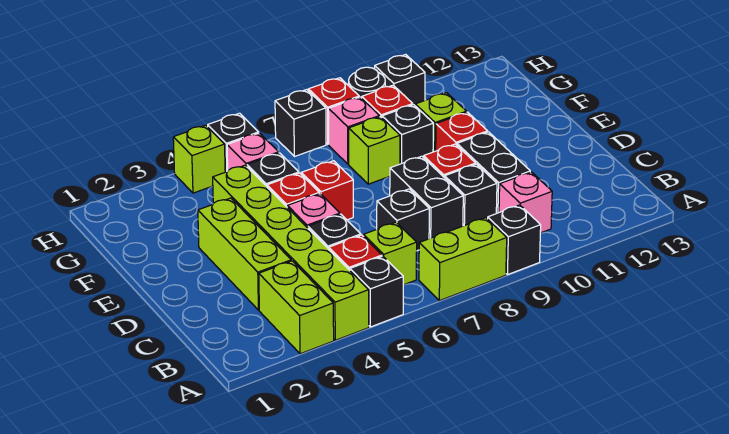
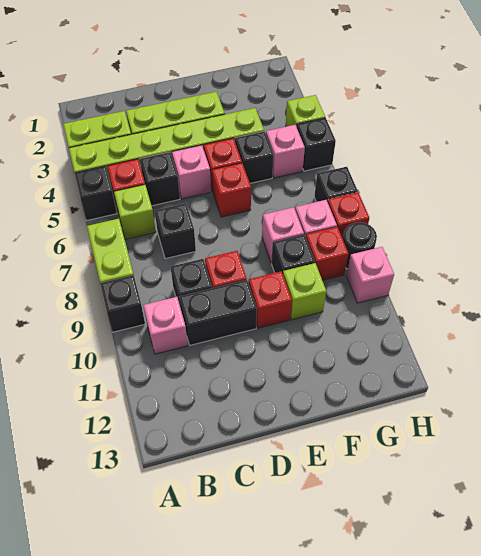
black brick C8:D8 level 1 -> none
lime brick F8 level 1 -> pink brick F8 level 1
black brick H10 level 1 -> pink brick H10 level 1

